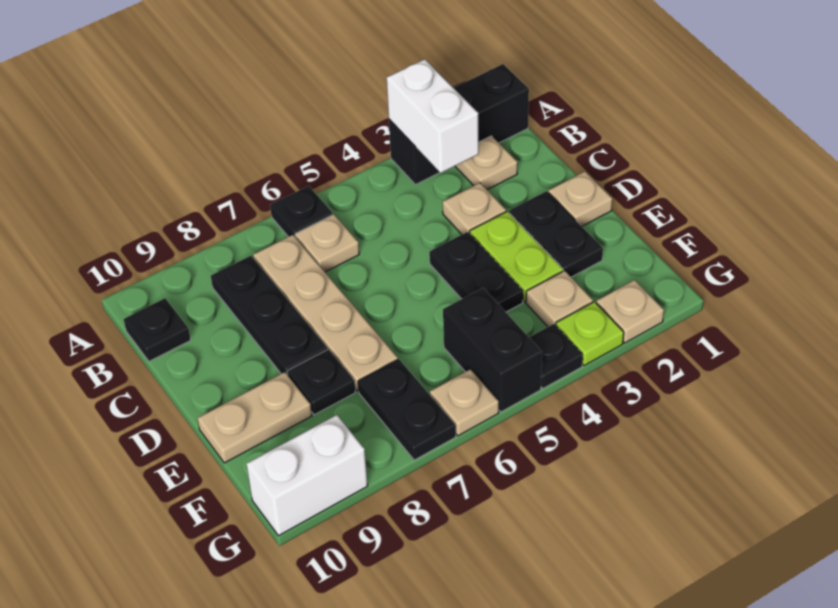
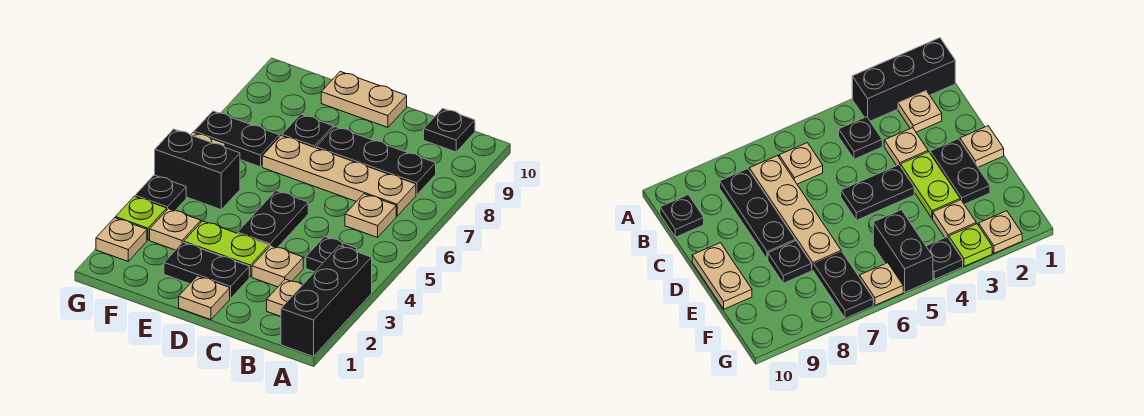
white brick A3:B3 level 2 -> none
black plate A6 level 1 -> black plate B4 level 1
black plate D4:E4 level 1 -> black plate D4:D5 level 1
tan plate E9:E10 level 1 -> tan plate D10:E10 level 1
white brick G9:G10 level 1 -> none

